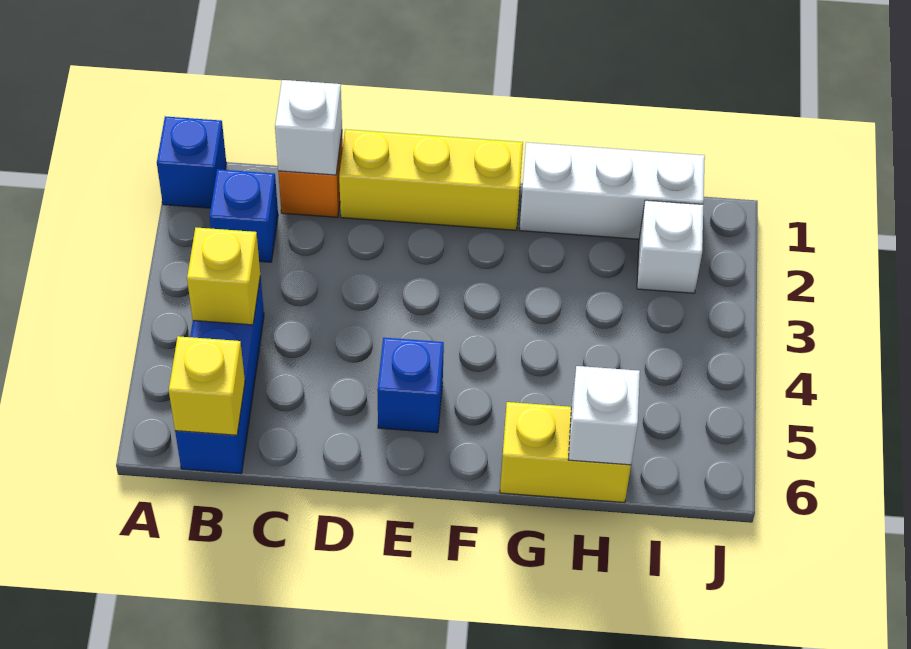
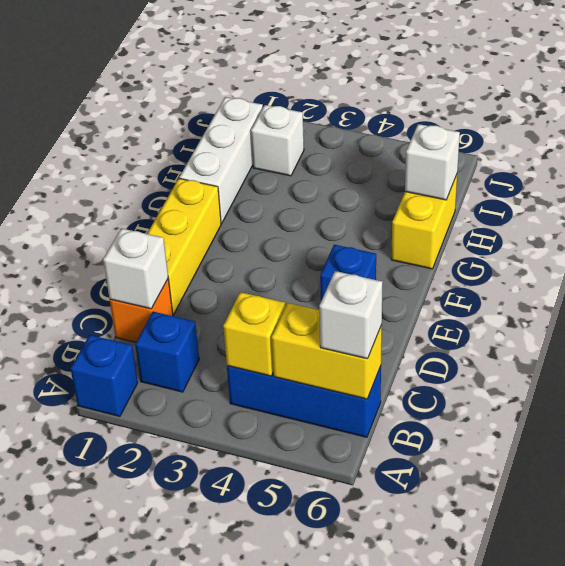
yellow brick B6 level 2 -> yellow brick B5:B6 level 2
none -> white brick B6 level 3

